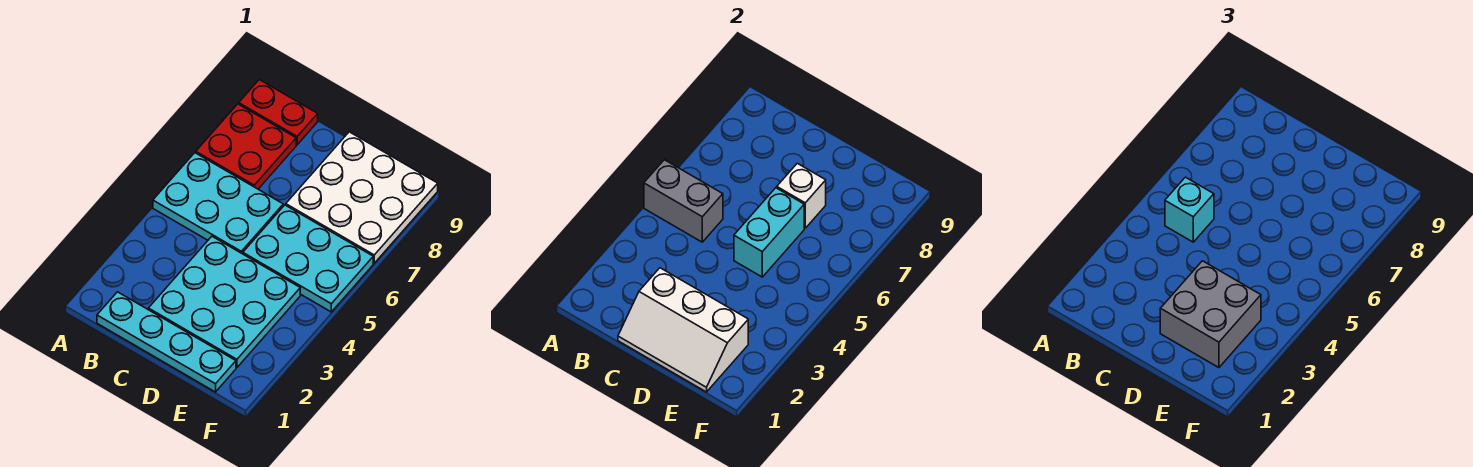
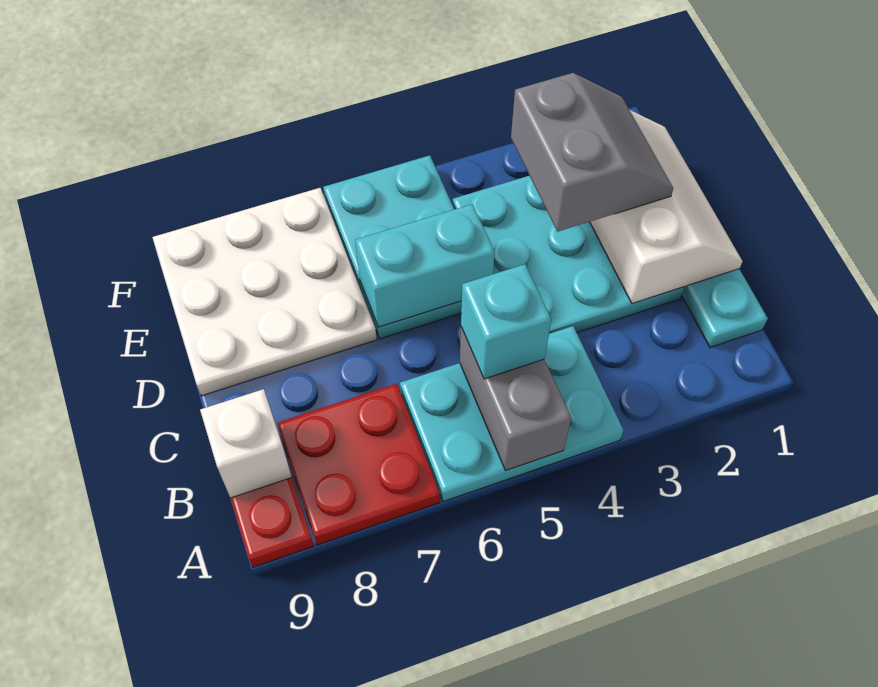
cyan plate A5:C6 level 1 -> cyan plate A4:B6 level 1
grey brick D2:E3 level 3 -> grey slope D2:E3 level 3 top 3
white brick D7 level 2 -> white brick B9 level 2

